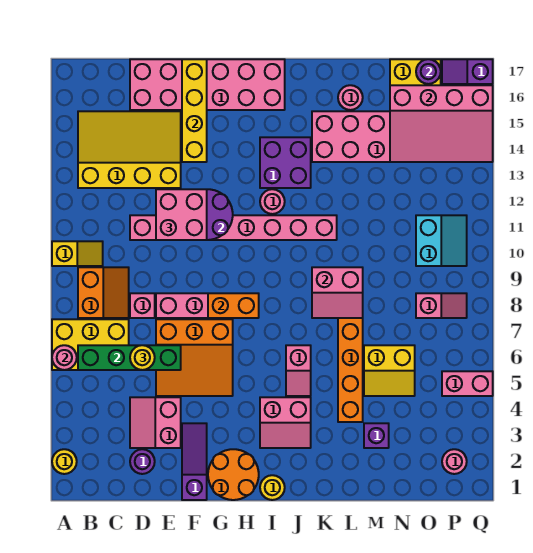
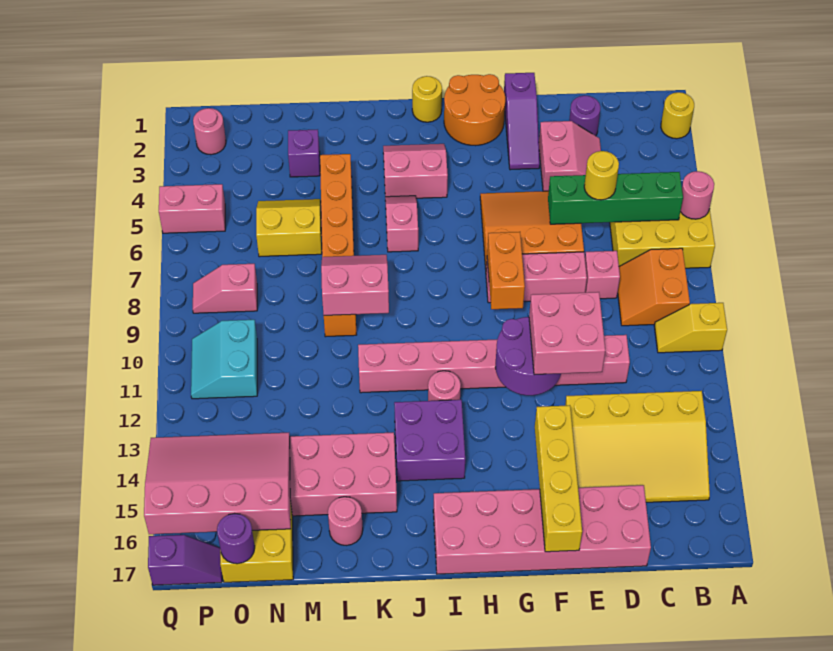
orange brick G8:H8 level 2 -> orange brick G8:G9 level 2

